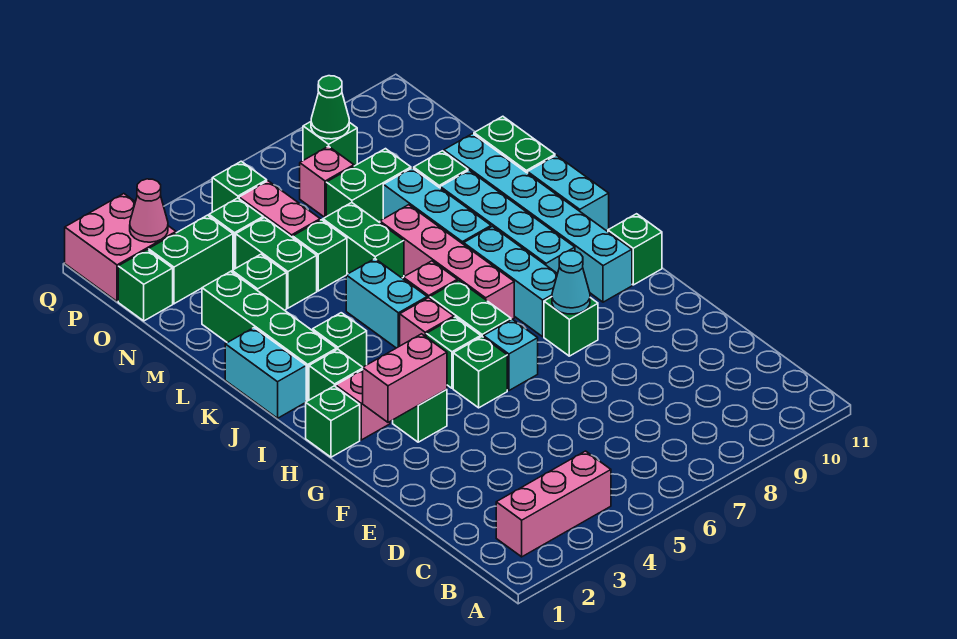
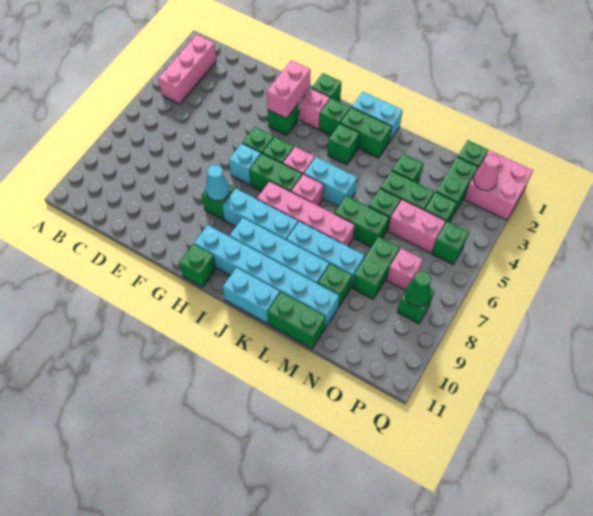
green brick J2:M2 level 1 -> green brick J2:K2 level 1

